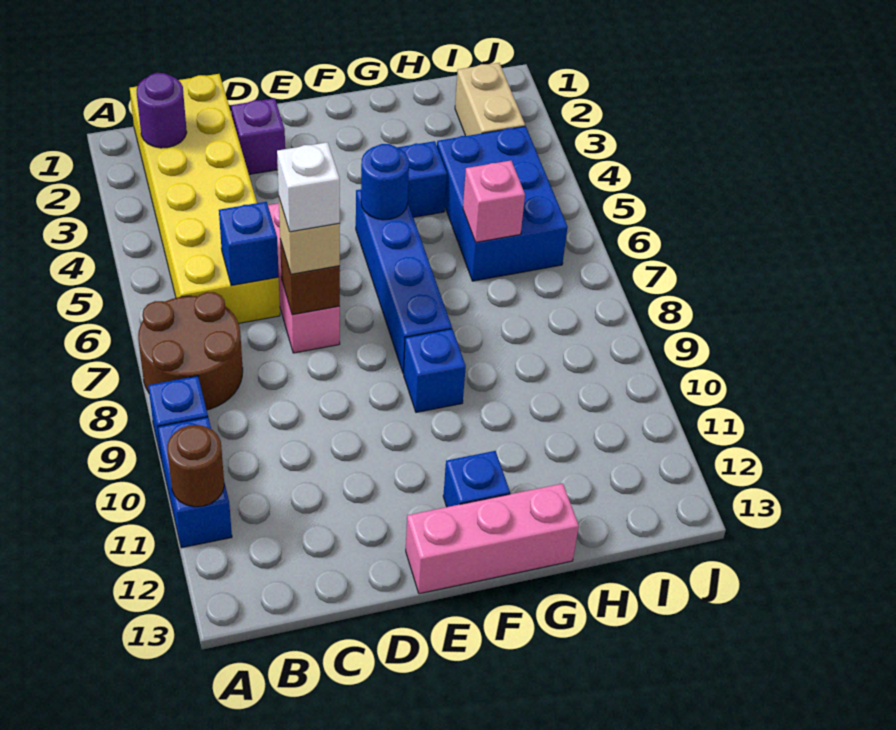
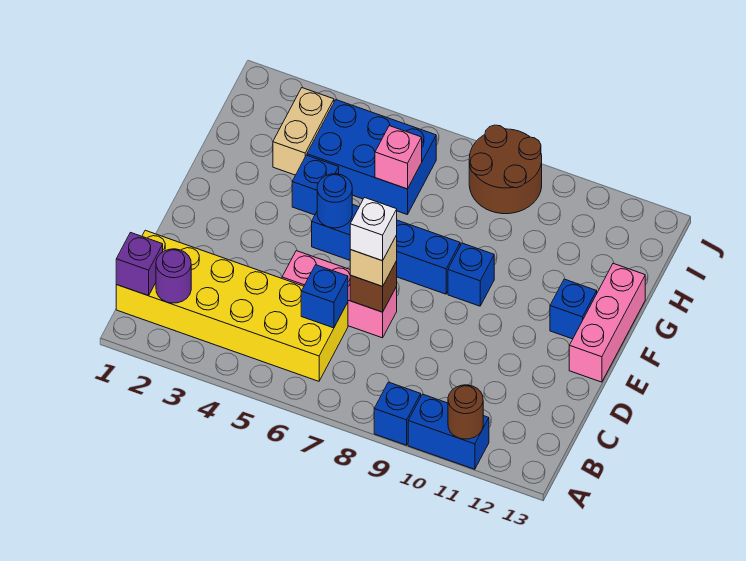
brown round brick A7:B8 level 1 -> brown round brick I8:J9 level 1
purple brick D2 level 1 -> purple brick B1 level 2
tan brick I2:I3 level 1 -> tan brick H3:I3 level 1

